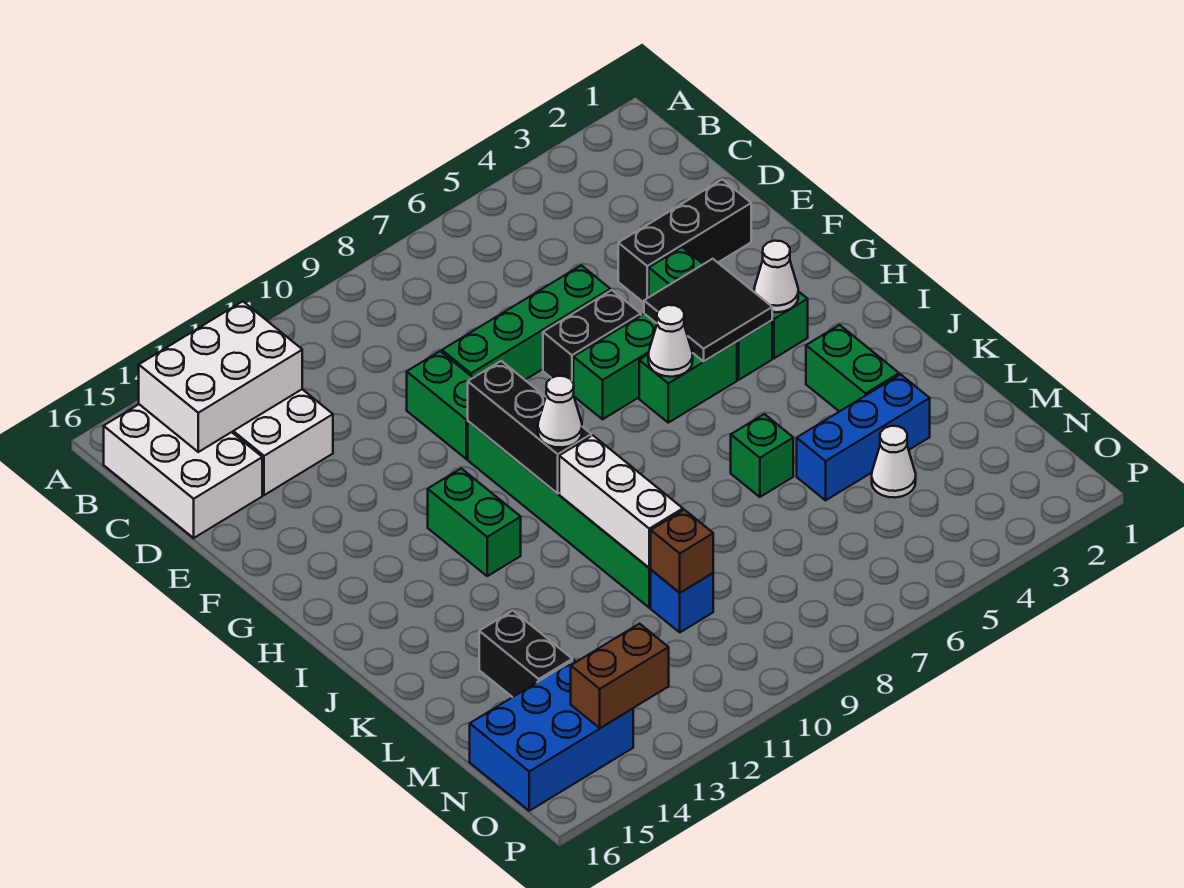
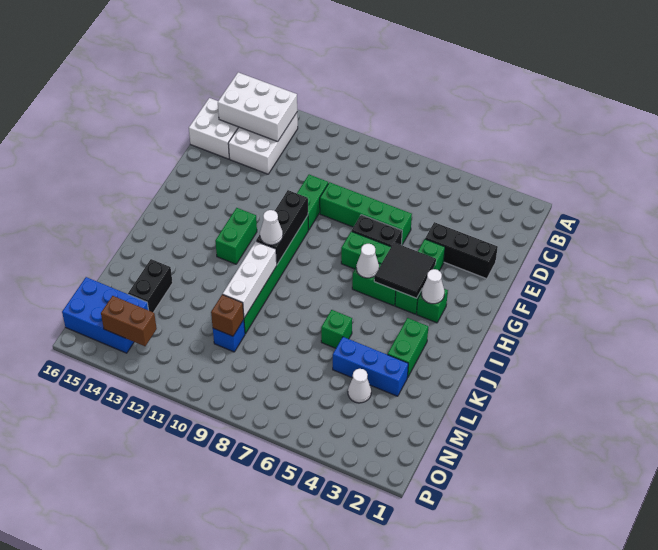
white brick B15:D16 level 1 -> white brick C15:D16 level 1

